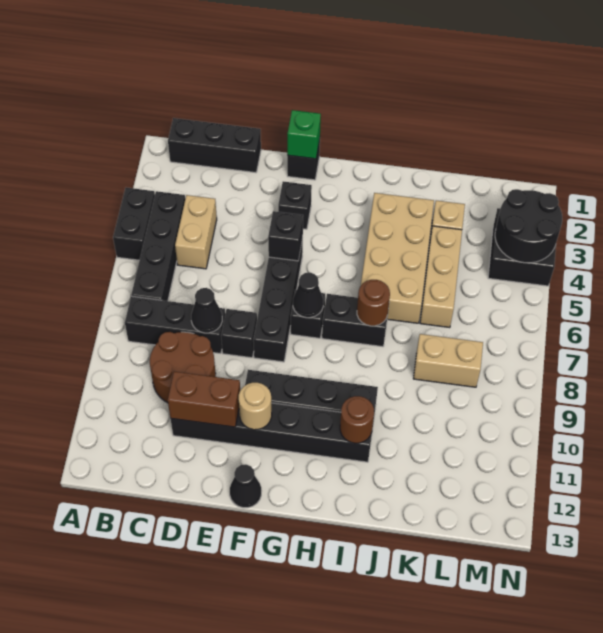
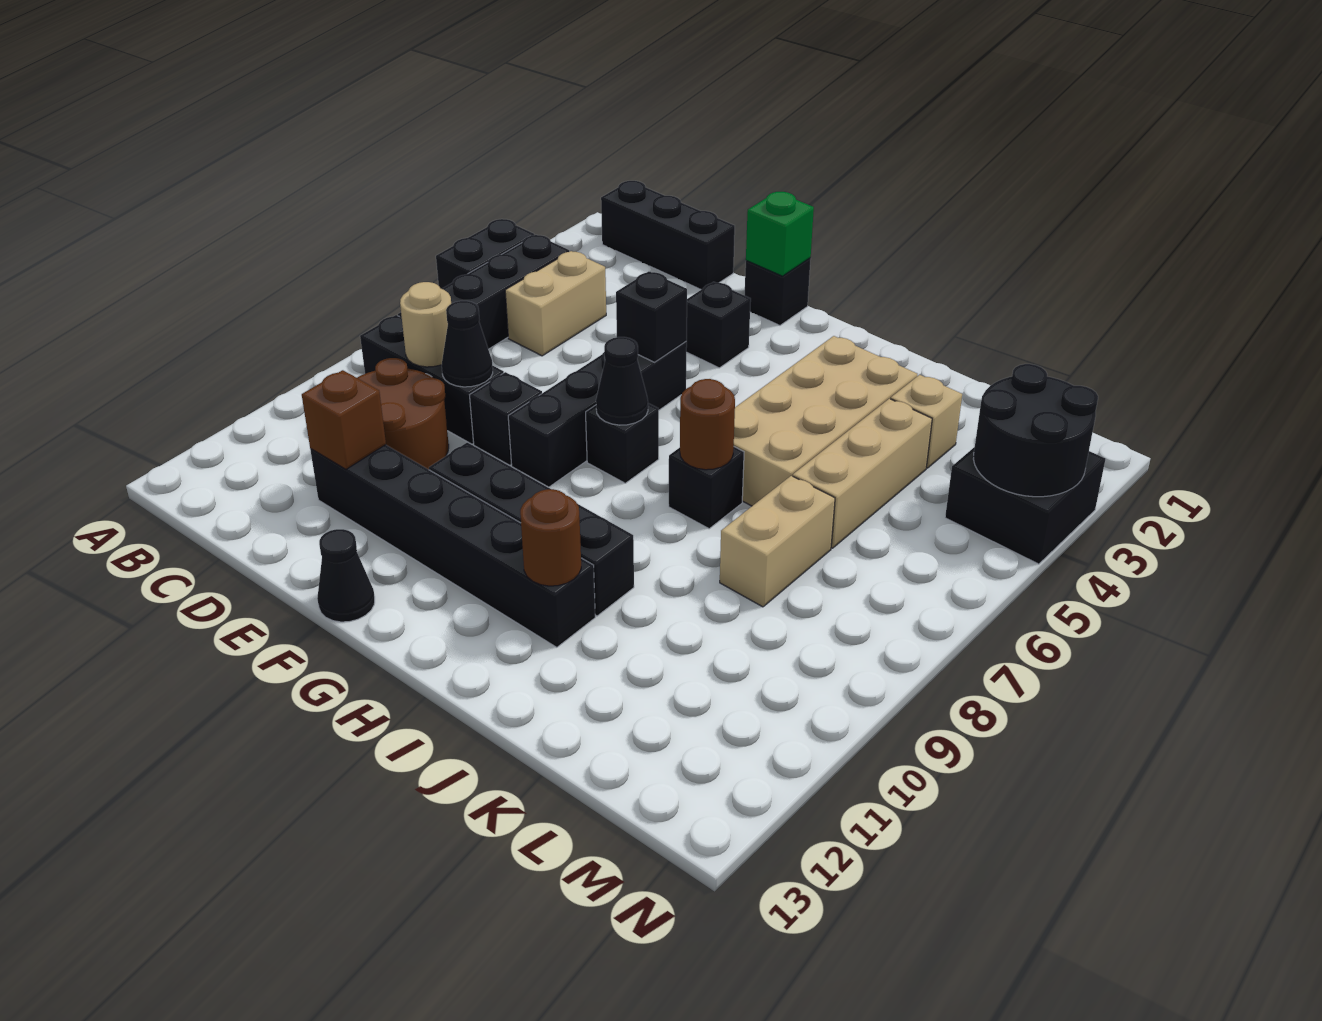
brown brick D11:E11 level 2 -> brown brick D11 level 2
tan round brick F11 level 2 -> tan round brick C8 level 2
black brick H7:I7 level 1 -> black brick I7 level 1
tan brick K8:L8 level 1 -> tan brick K7:K8 level 1

